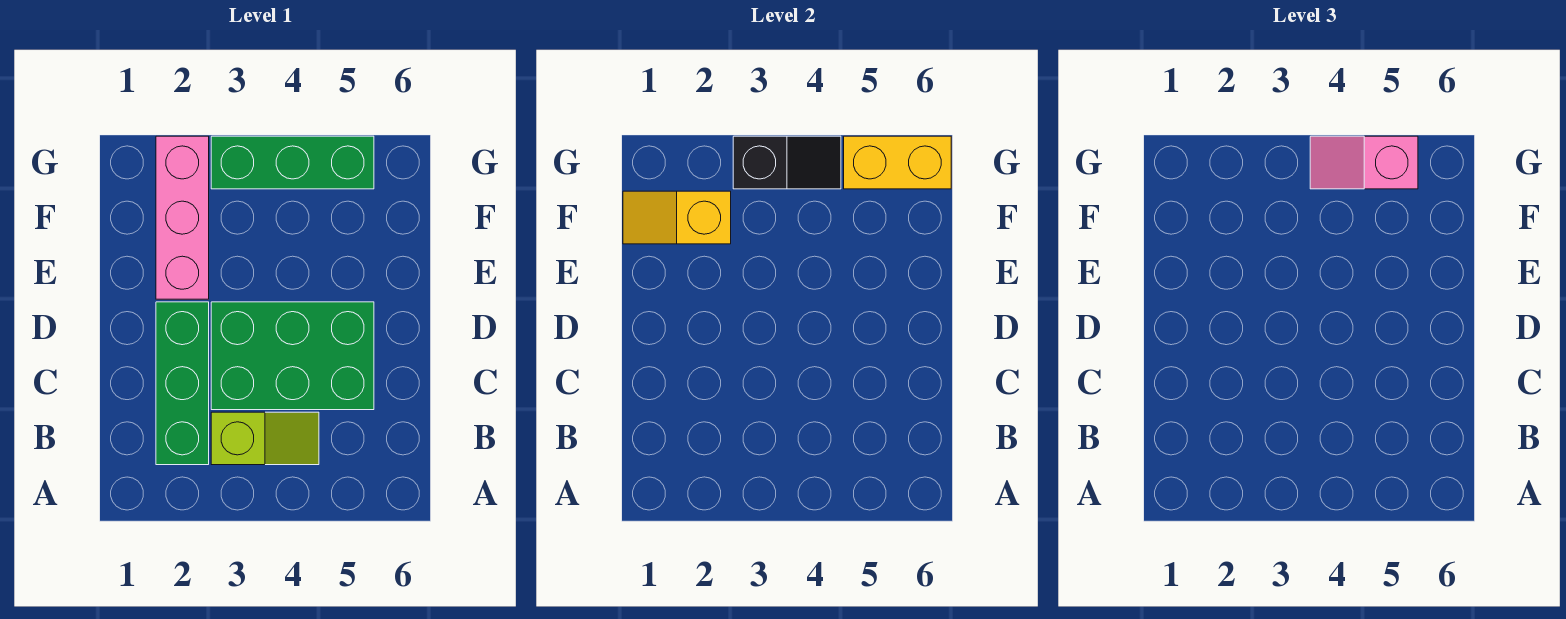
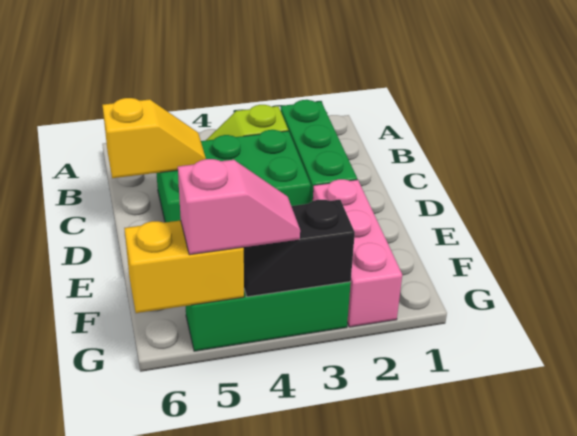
yellow slope F1:F2 level 2 top 2 -> yellow slope C5:C6 level 2 top 6

